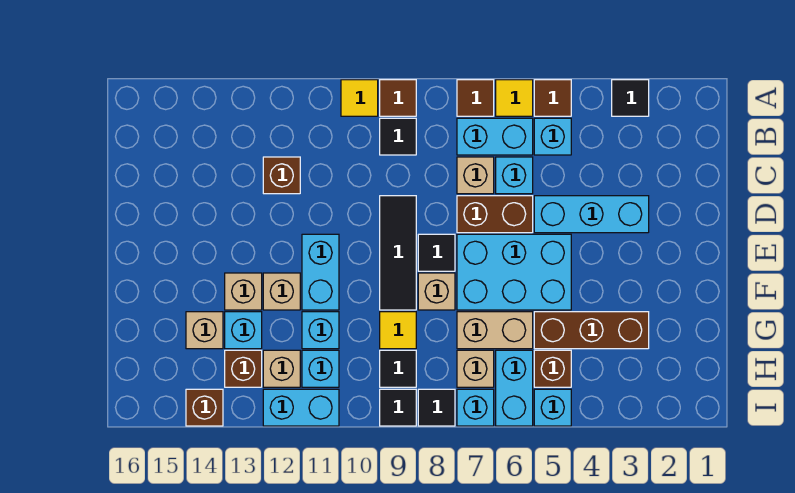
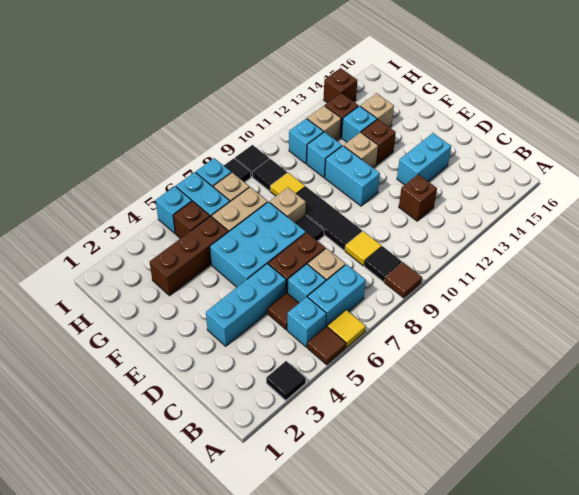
brown tile A7 level 1 -> brown tile C5 level 1
yellow tile A10 level 1 -> yellow tile C9 level 1
tan brick F13 level 1 -> brown brick F13 level 1
cyan brick I11:I12 level 1 -> cyan brick D13:D14 level 1

